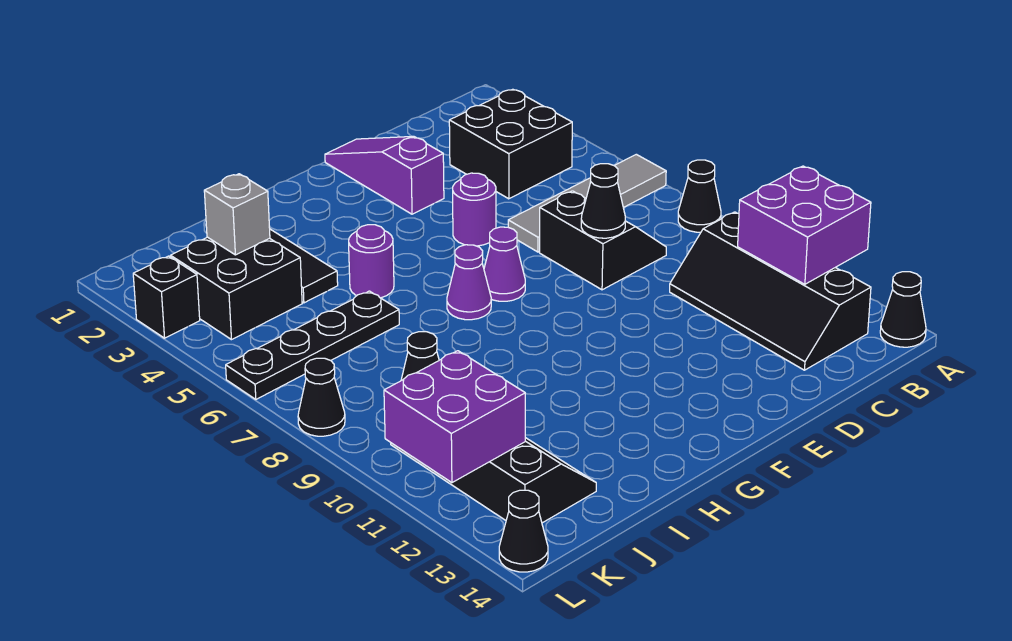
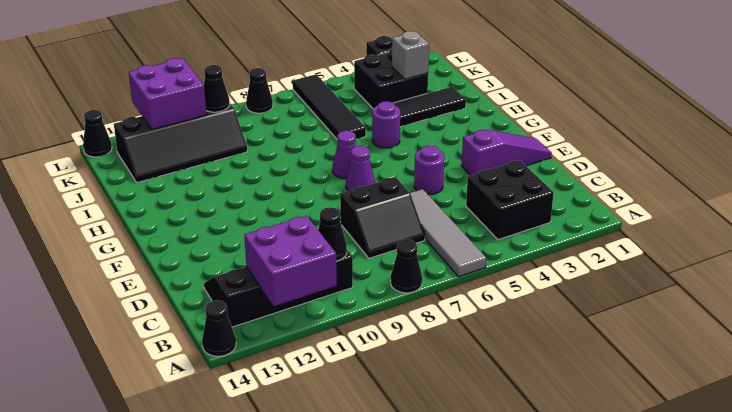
black cone D8 level 2 -> black cone B10 level 2
black plate I6:L6 level 1 -> black tile I6:L6 level 1

